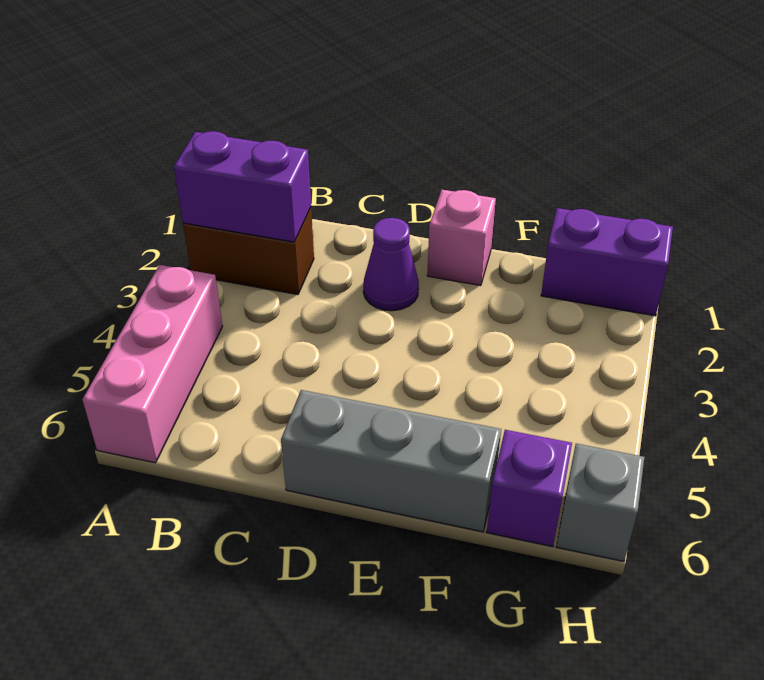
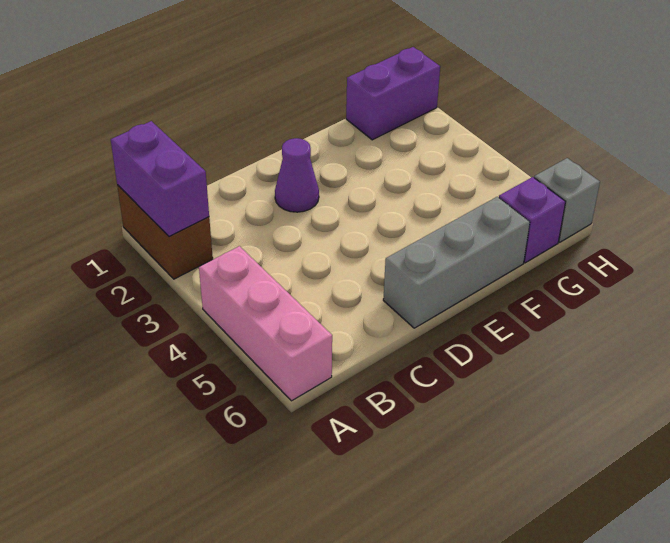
brown brick A2:B2 level 1 -> brown brick A1:A2 level 1
purple brick A2:B2 level 2 -> purple brick A1:A2 level 2
pink brick E1 level 1 -> none

